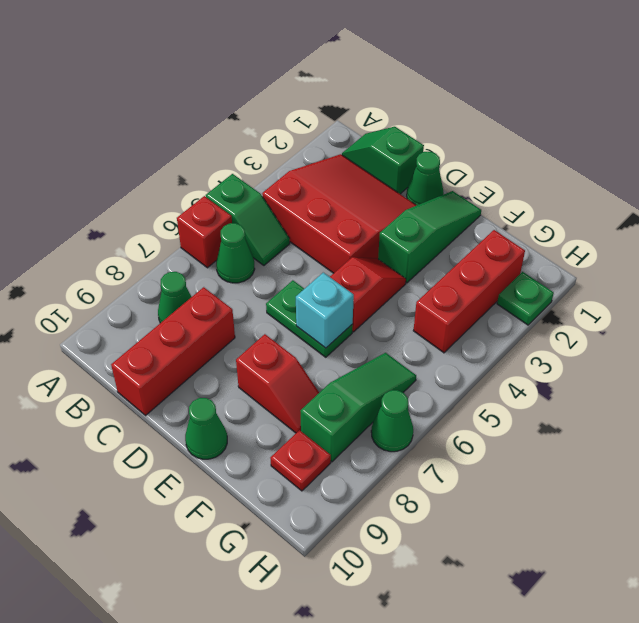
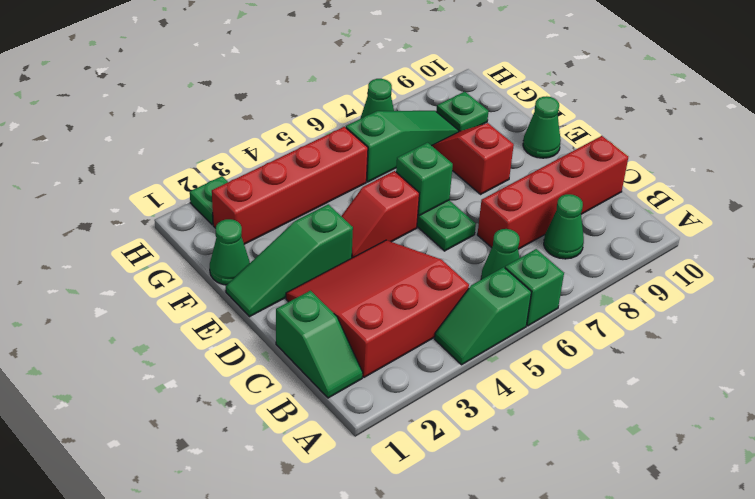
green slope A5:B5 level 1 top A -> green slope A4:A5 level 1 top 5
red brick A6 level 1 -> green brick A6 level 1
red slope B2:D4 level 1 top 4 -> red slope B2:D4 level 1 top B
red brick C8:C10 level 1 -> red brick C7:C10 level 1
green cone D1 level 1 -> green cone F1 level 1
cyan brick E6 level 2 -> green brick E6 level 2
red brick G2:G4 level 1 -> red brick G2:G5 level 1
green slope G6:G8 level 1 top 8 -> green slope G6:G8 level 1 top 6
red plate G9 level 1 -> green plate G9 level 1

